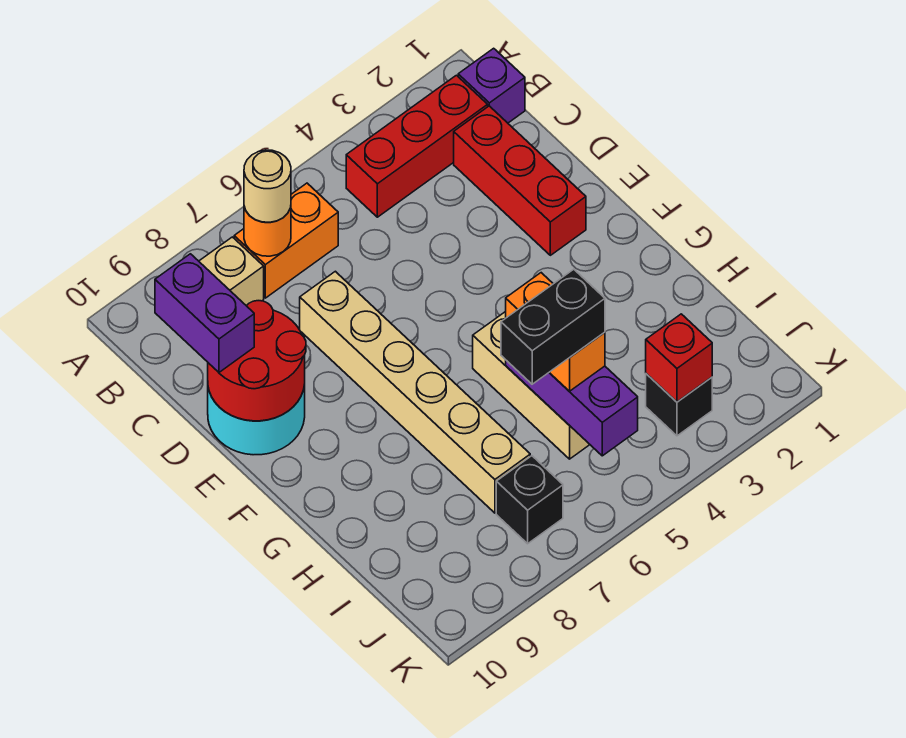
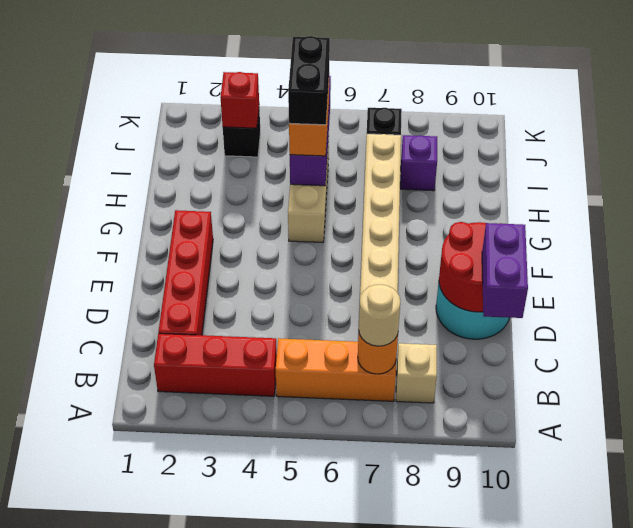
purple brick B1 level 1 -> purple brick I8 level 1
orange brick B6:B7 level 1 -> orange brick B5:B7 level 1
red brick C2:E2 level 1 -> red brick C2:F2 level 1
black brick I5:I6 level 4 -> black brick H5:I5 level 4

